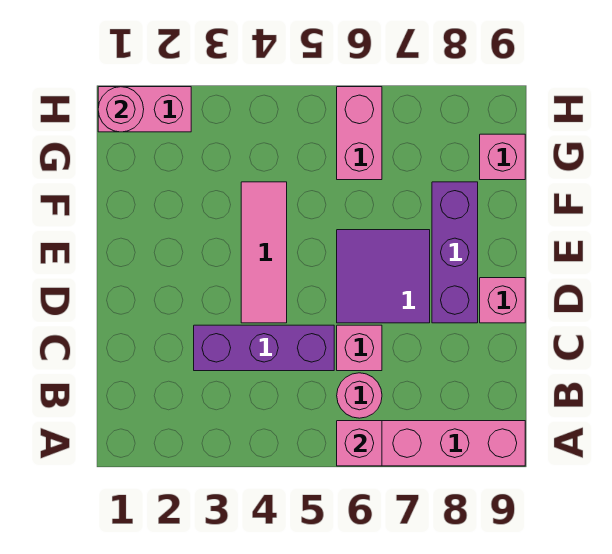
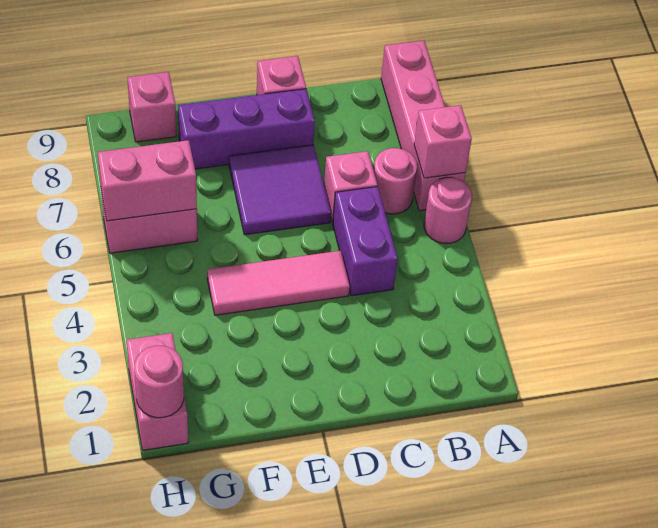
none -> pink round brick A5 level 1
purple brick C3:C5 level 1 -> purple brick C4:C5 level 1
none -> pink brick G6:H6 level 2

